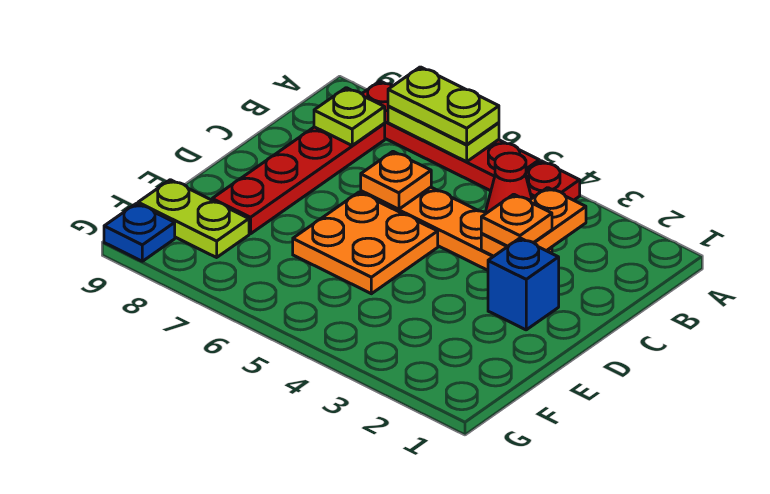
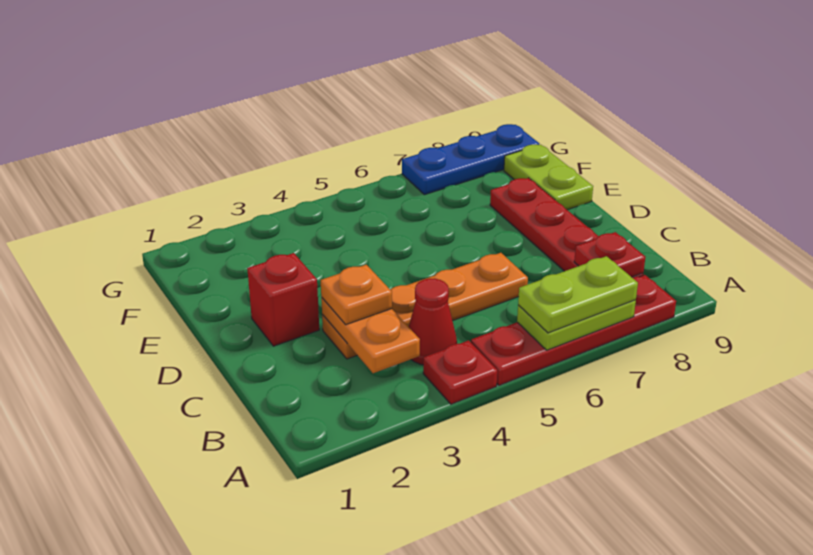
lime plate B8 level 2 -> red plate B8 level 2
orange plate C6 level 2 -> none
blue brick D2 level 1 -> red brick D2 level 1
orange plate D5:E6 level 1 -> none
lime plate F8:F9 level 1 -> lime plate E9:F9 level 1
blue plate G9 level 1 -> blue plate G7:G9 level 1

